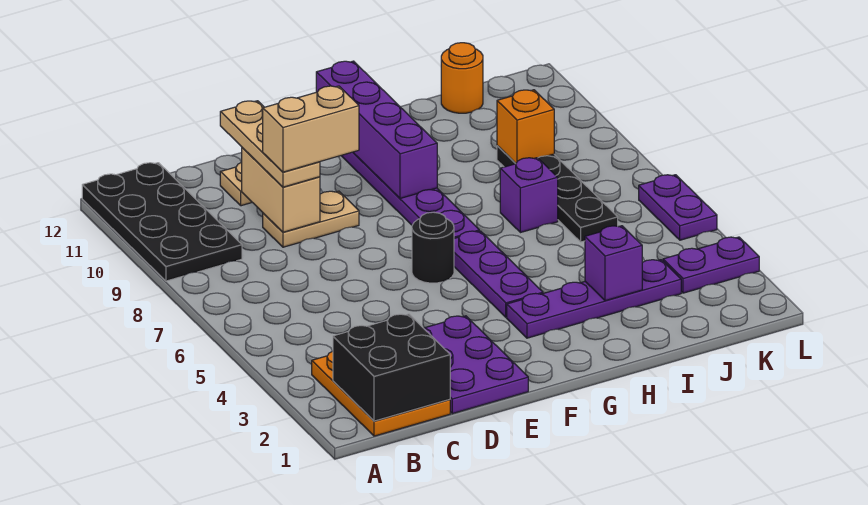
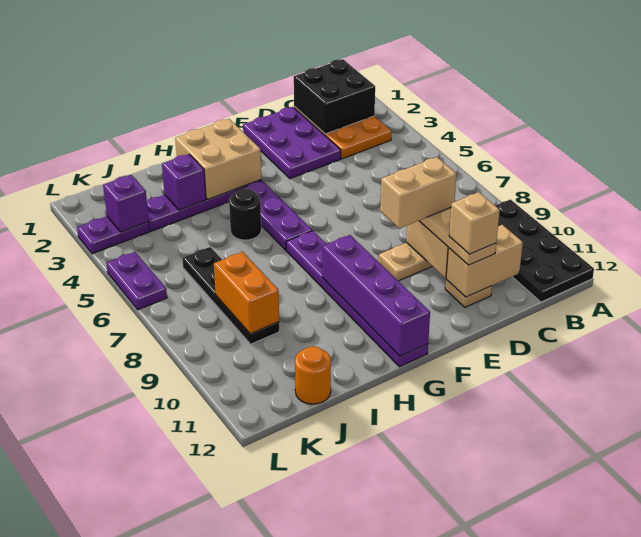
none -> tan brick C11:D11 level 2
none -> tan brick D11 level 4
black round brick F6 level 1 -> black round brick H5 level 1
none -> tan brick G2:H3 level 2
purple brick I7 level 1 -> purple brick K3 level 2
orange brick J9 level 2 -> orange brick J8:J9 level 2

